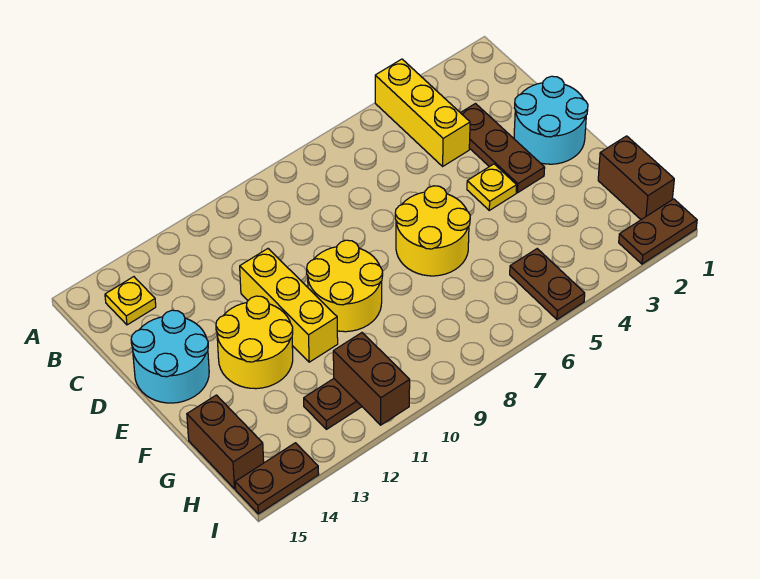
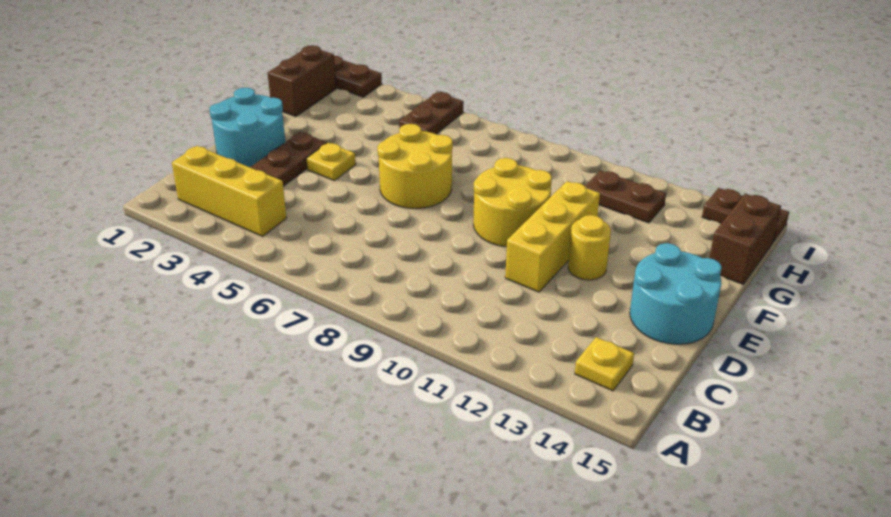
yellow brick A4:C4 level 1 -> yellow brick B2:B4 level 1
yellow round brick E12:F13 level 1 -> yellow round brick E12 level 1
brown brick H11:I11 level 2 -> none

